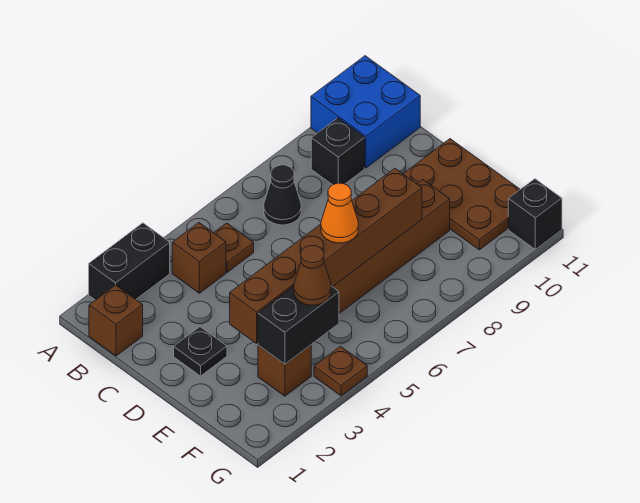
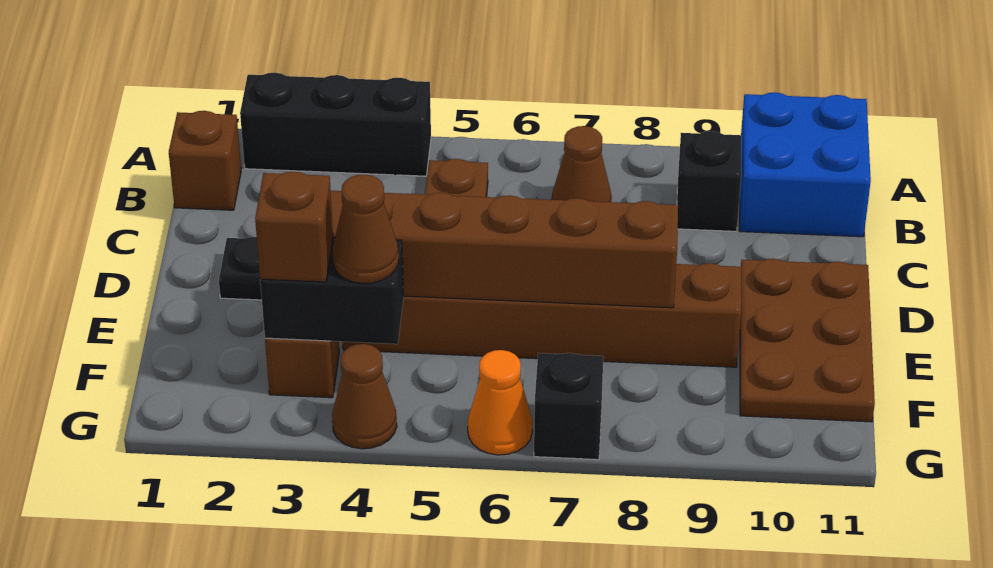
black brick A2:A3 level 1 -> black brick A2:A4 level 1
brown brick B4 level 1 -> brown brick F3 level 3
black cone B7 level 1 -> brown cone B7 level 1
orange cone E6 level 3 -> orange cone G6 level 1
brown plate G4 level 1 -> brown cone G4 level 1
black brick G11 level 1 -> black brick G7 level 1

